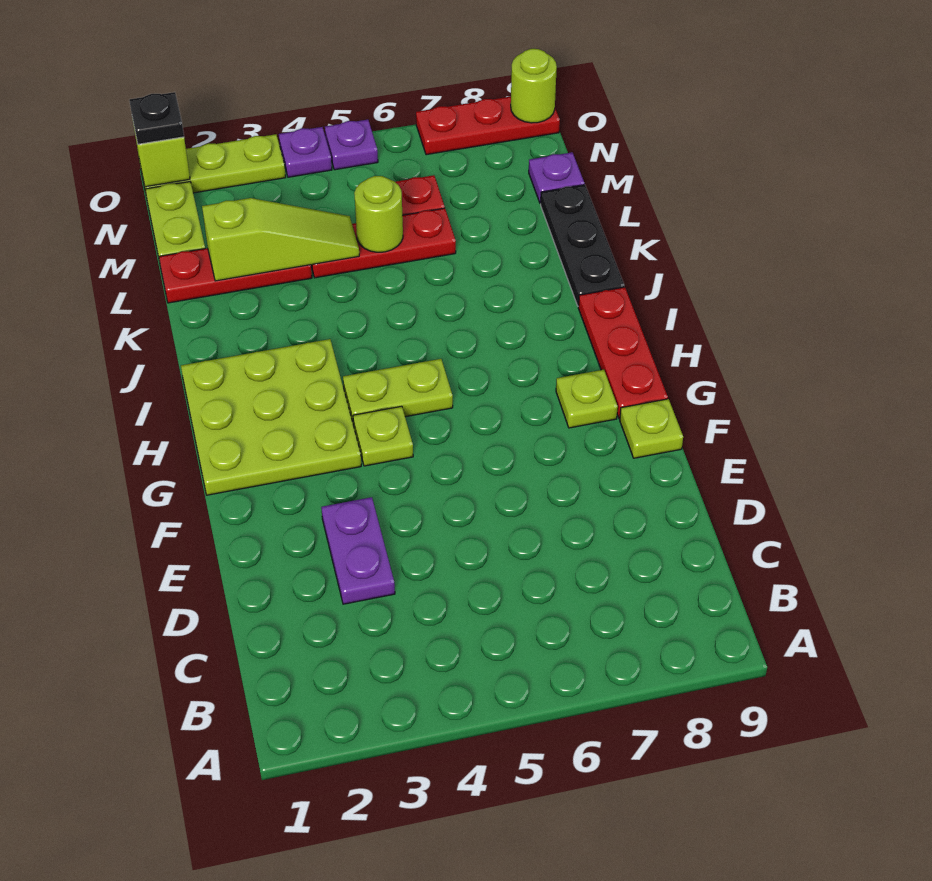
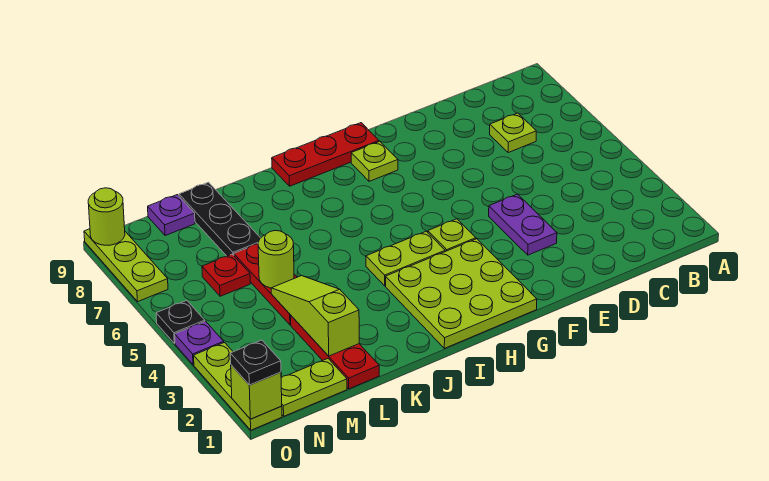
purple plate D3:E3 level 1 -> purple plate E3:E4 level 1
lime plate F9 level 1 -> lime plate C7 level 1
lime plate H4:H5 level 1 -> lime plate H4:I4 level 1
black plate J9:L9 level 1 -> black plate L7:L9 level 1
purple plate O5 level 1 -> black plate O5 level 1
red plate O7:O9 level 1 -> lime plate O7:O9 level 1

